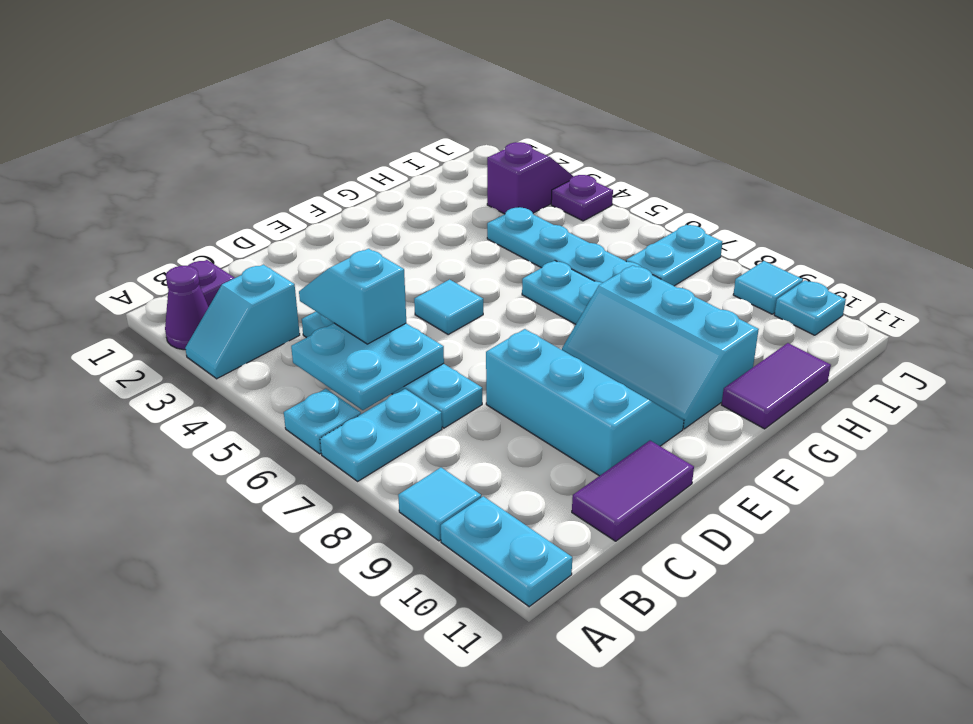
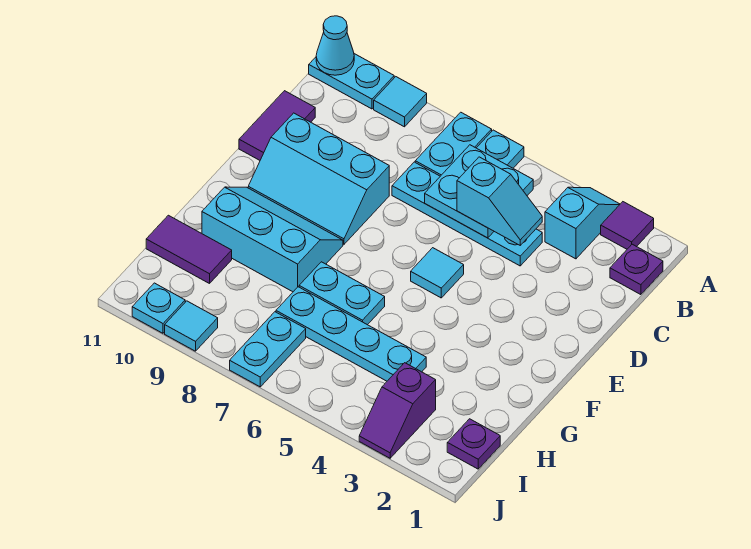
purple cone A2 level 1 -> purple tile A2 level 1
none -> cyan cone A11 level 2
purple tile G11:H11 level 1 -> purple tile H10:H11 level 1
purple plate J4 level 1 -> purple plate I1 level 1

